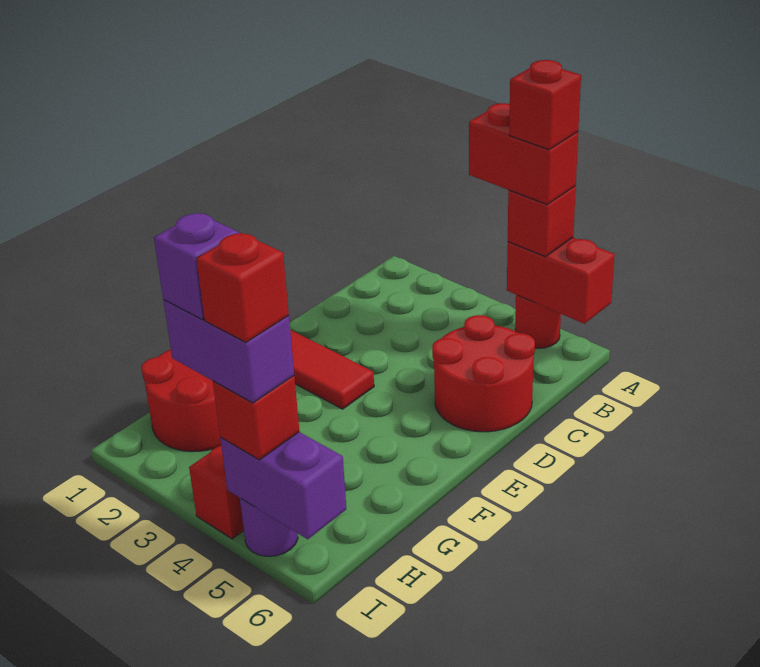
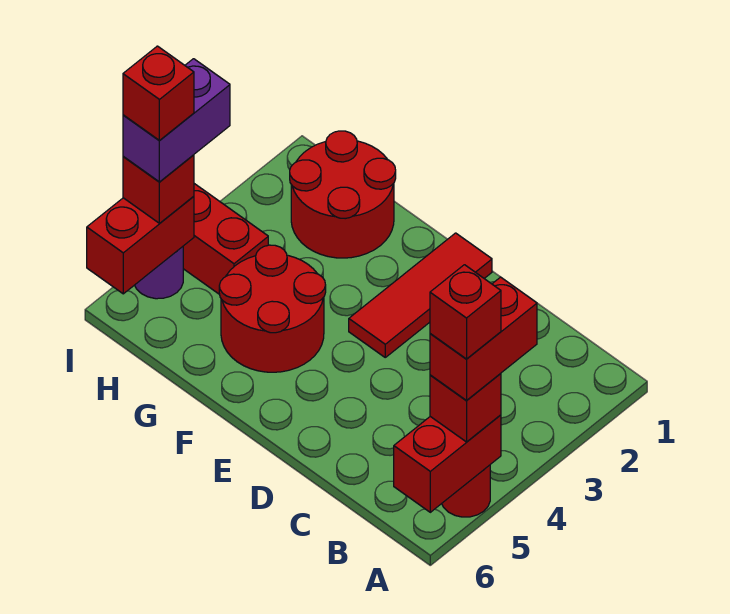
red round brick C5:D6 level 1 -> red round brick F4:G5 level 1
purple brick I4 level 5 -> none
purple brick I5:I6 level 2 -> red brick I5:I6 level 2

